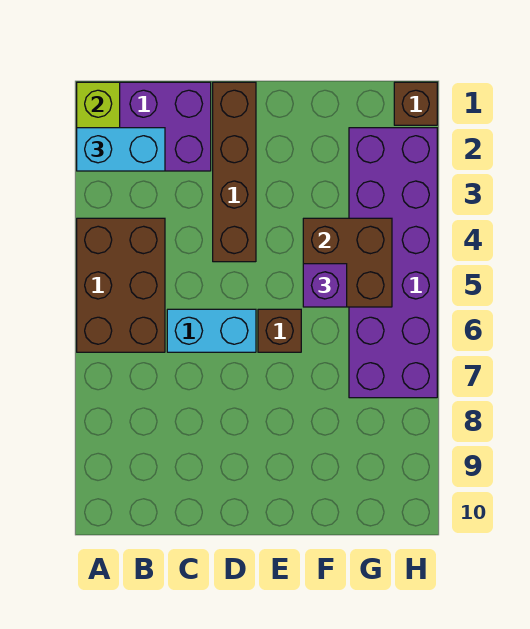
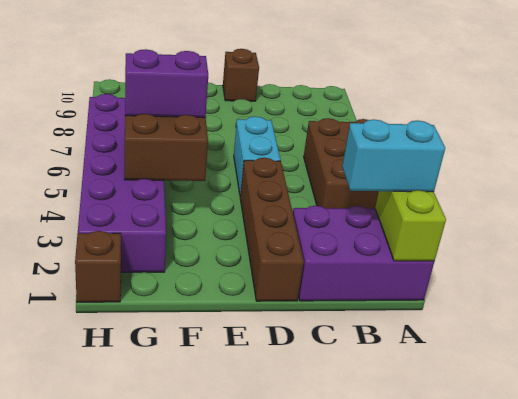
cyan brick C6:D6 level 1 -> cyan brick D5:D6 level 1
brown brick E6 level 1 -> brown brick D10 level 1
purple brick F5 level 3 -> purple brick F5:G5 level 3

